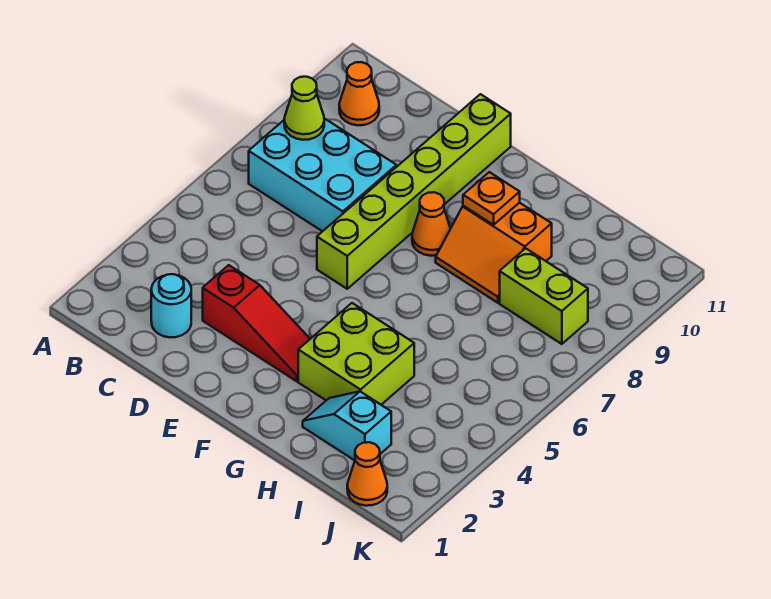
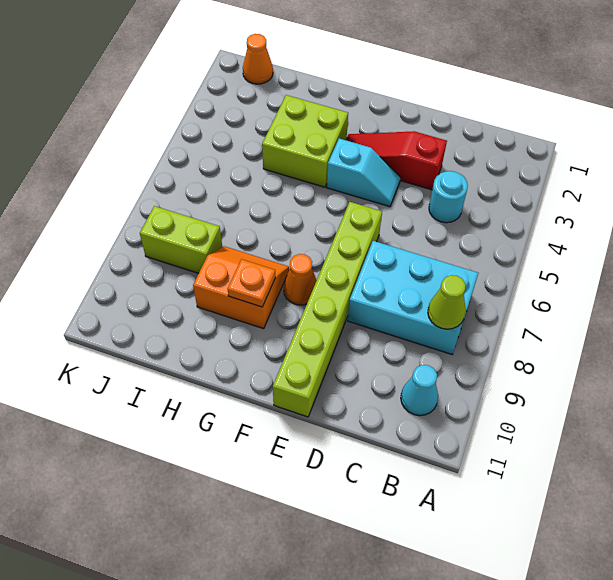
orange cone B10 level 1 -> cyan cone B10 level 1
cyan round brick C2 level 1 -> cyan round brick C4 level 1
cyan slope H2:I2 level 1 top I -> cyan slope E4:F4 level 1 top F

